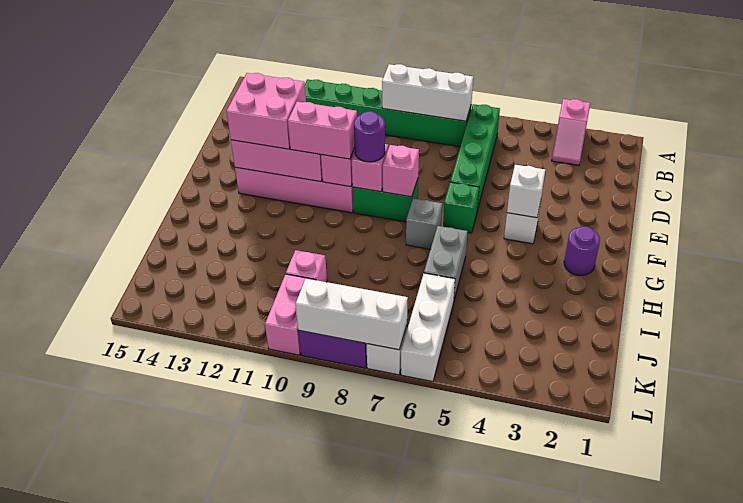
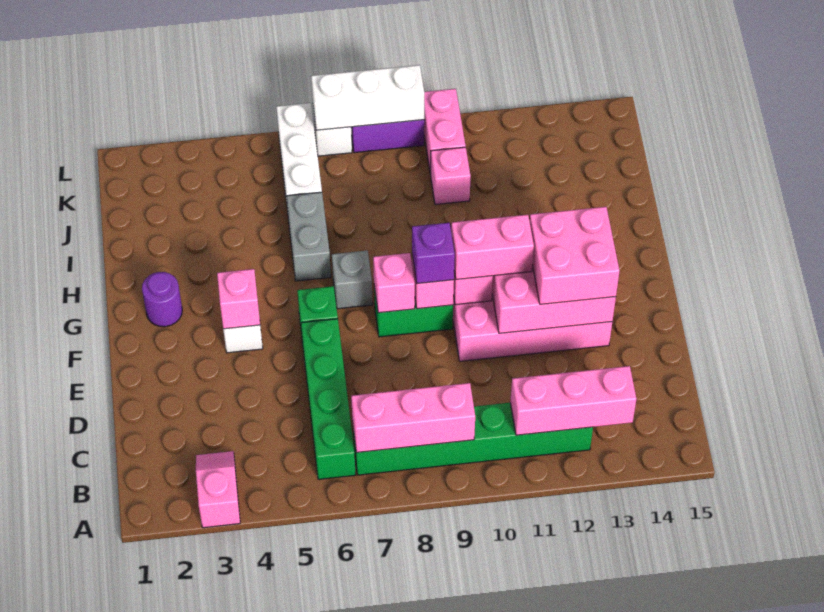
white brick B7:B9 level 2 -> pink brick B7:B9 level 2
none -> pink brick B11:B13 level 2
white brick F4 level 2 -> pink brick F4 level 2
purple round brick F9 level 3 -> purple brick F9 level 3

